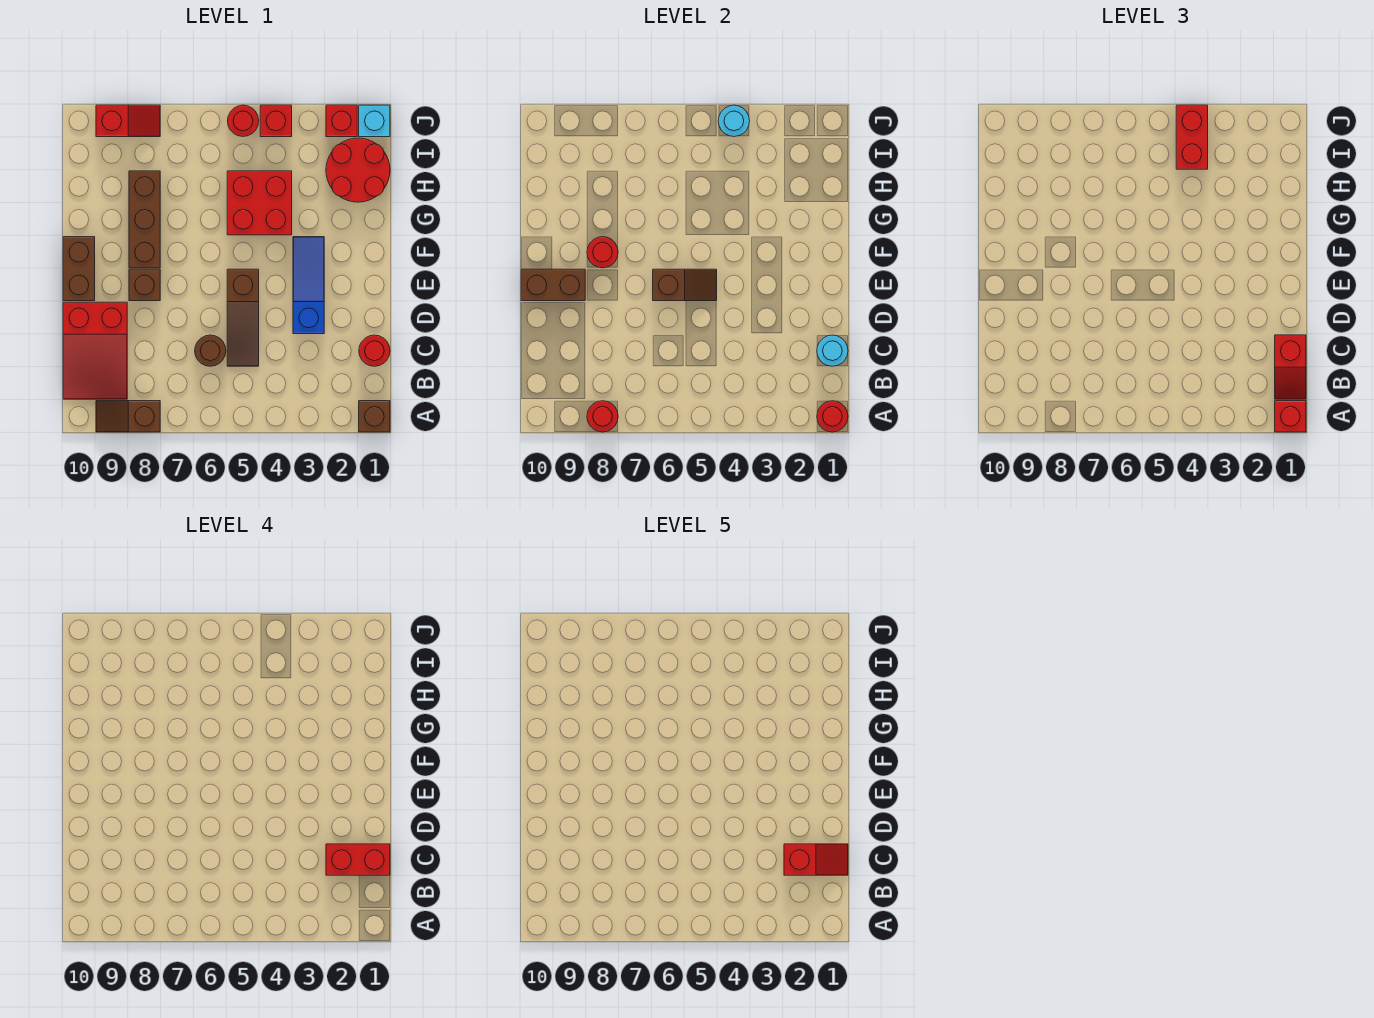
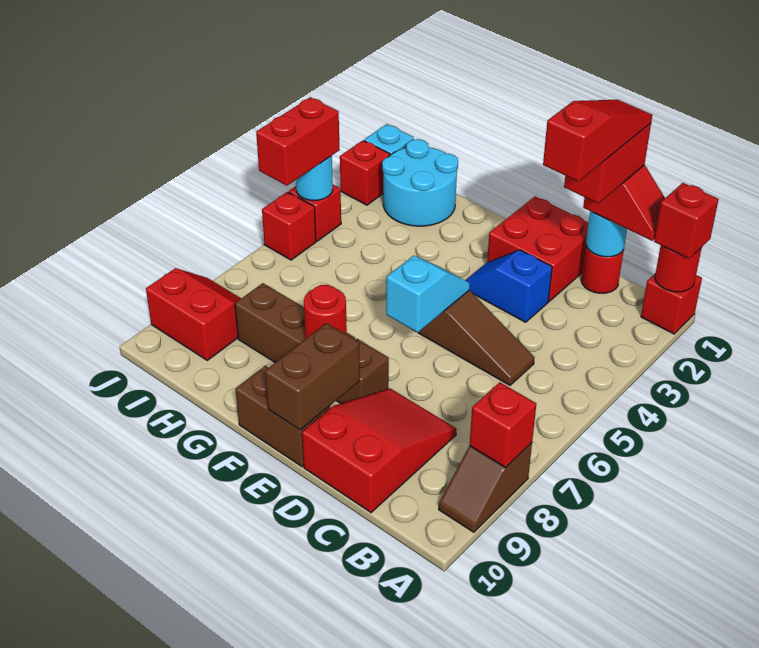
brown brick A1 level 1 -> red brick A1 level 1
red round brick A8 level 2 -> red brick A8 level 2
red slope B9:D10 level 1 top D -> red slope C8:D10 level 1 top 10
red slope C1:C2 level 5 top 2 -> red slope C1:C3 level 5 top 3
brown round brick C6 level 1 -> none
blue slope D3:F3 level 1 top D -> blue slope D3:E3 level 1 top D
brown slope E5:E6 level 2 top 6 -> cyan slope E5:E6 level 2 top 6
red brick G4:H5 level 1 -> red brick D1:E2 level 1
red round brick H1:I2 level 1 -> cyan round brick H1:I2 level 1
red brick I4:J4 level 3 -> red brick J4:J5 level 3
red round brick J5 level 1 -> red brick J5 level 1
red slope J8:J9 level 1 top 9 -> red slope I8:J9 level 1 top 9

